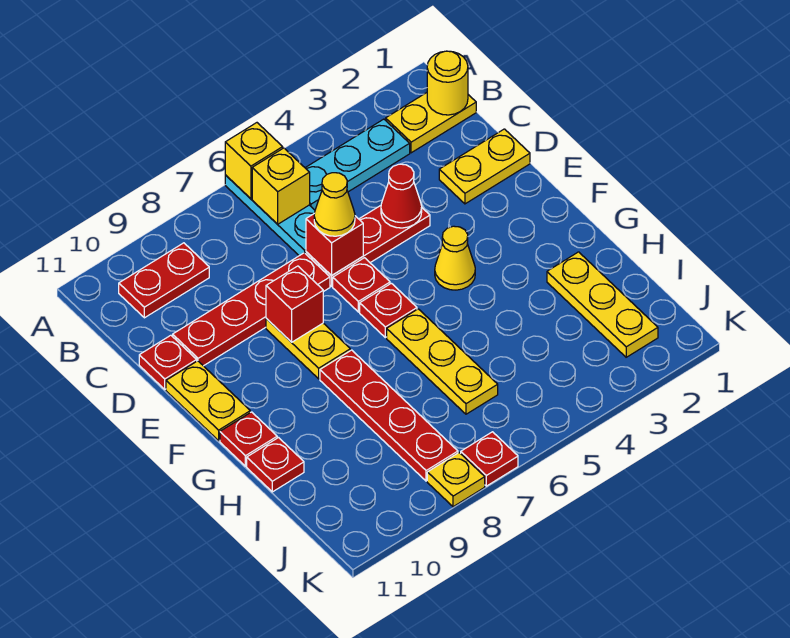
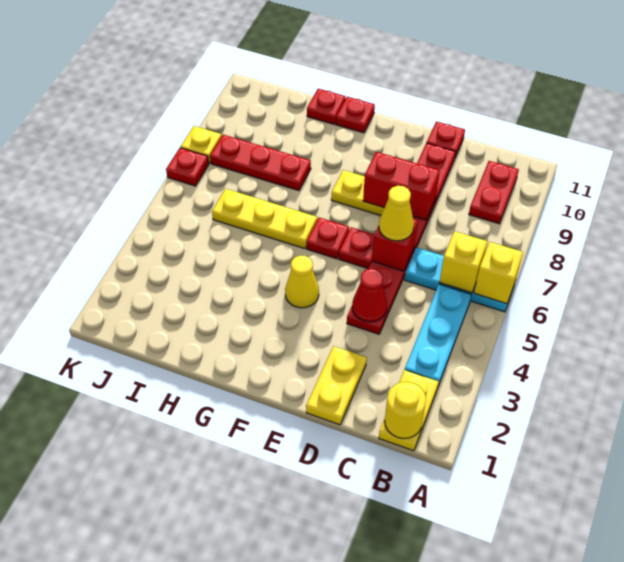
red brick E8 level 2 -> red brick D8:E8 level 2
yellow plate E11:F11 level 1 -> none
red plate G8:J8 level 1 -> red plate H8:J8 level 1
yellow plate H2:J2 level 1 -> none

